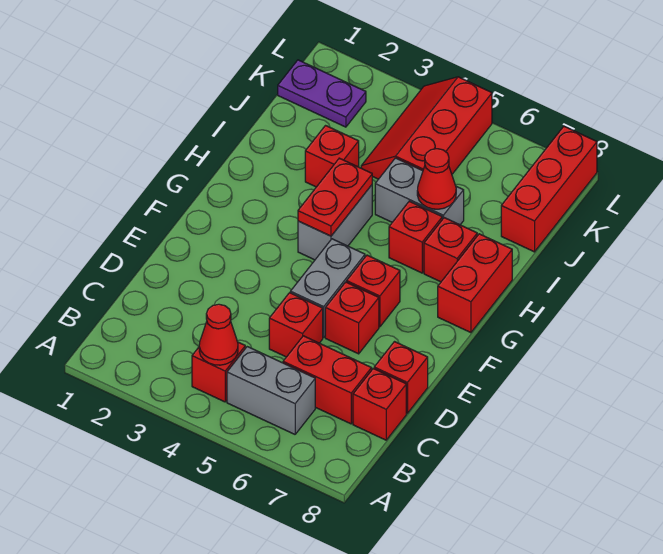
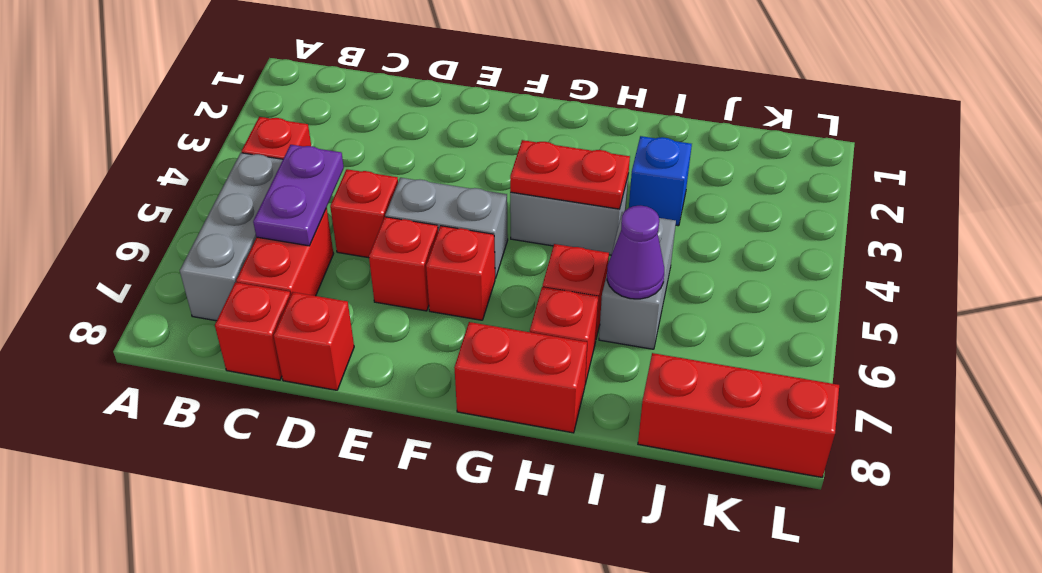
red cone B4 level 2 -> none
grey brick B5:B6 level 1 -> grey brick B5:B7 level 1
red brick I3 level 1 -> blue brick I3 level 1
red cone I6 level 2 -> purple cone I6 level 2
red slope J4:L5 level 1 top 5 -> none
purple plate K1:K2 level 1 -> purple plate C5:C6 level 2

